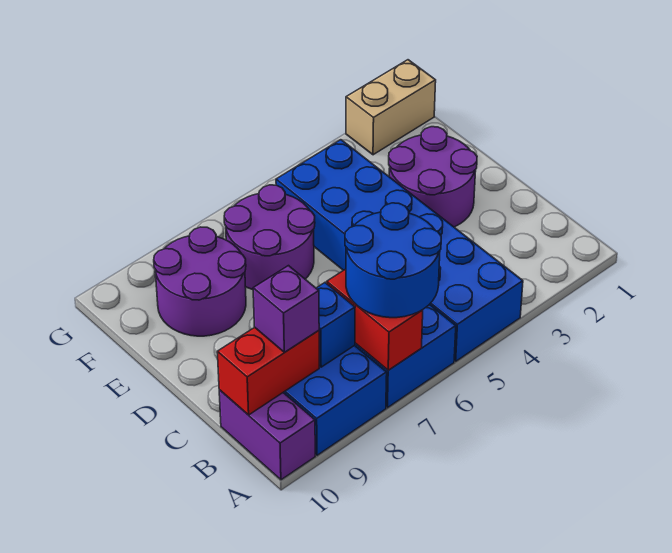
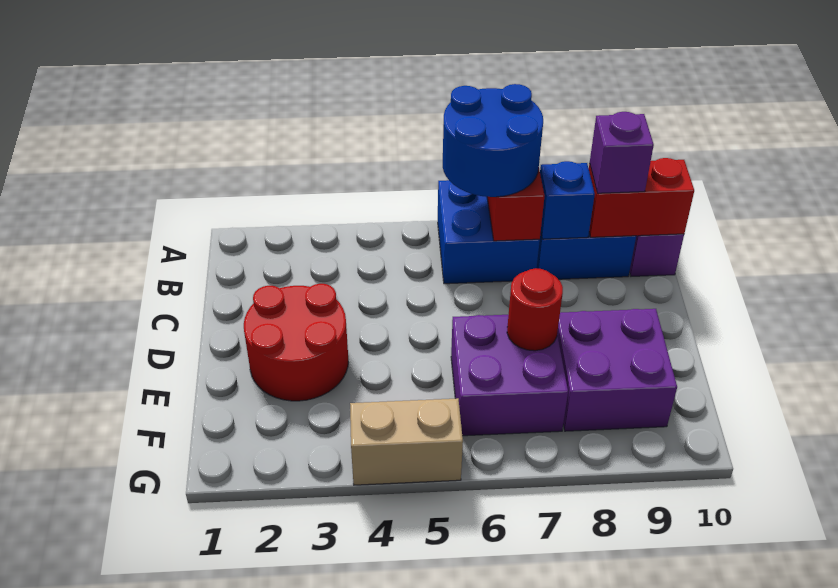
blue brick A4:F5 level 1 -> none
purple round brick D2:E3 level 1 -> red round brick D2:E3 level 1
purple round brick E6:F7 level 1 -> purple brick E6:F7 level 1
none -> red round brick E7 level 2
purple round brick E8:F9 level 1 -> purple brick E8:F9 level 1
tan brick G1:G2 level 1 -> tan brick G4:G5 level 1

